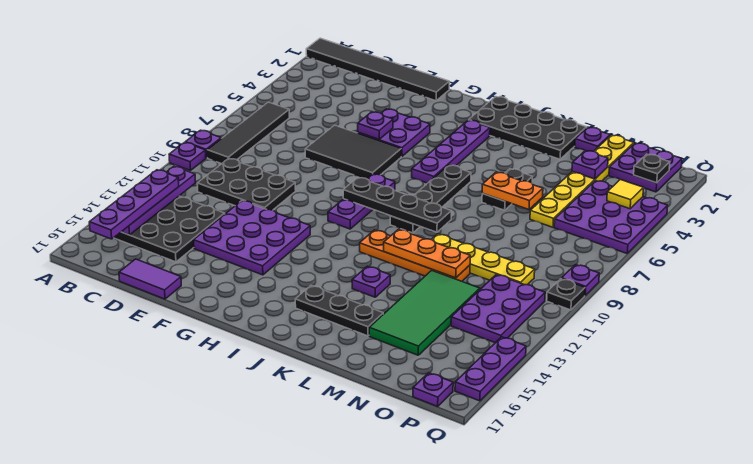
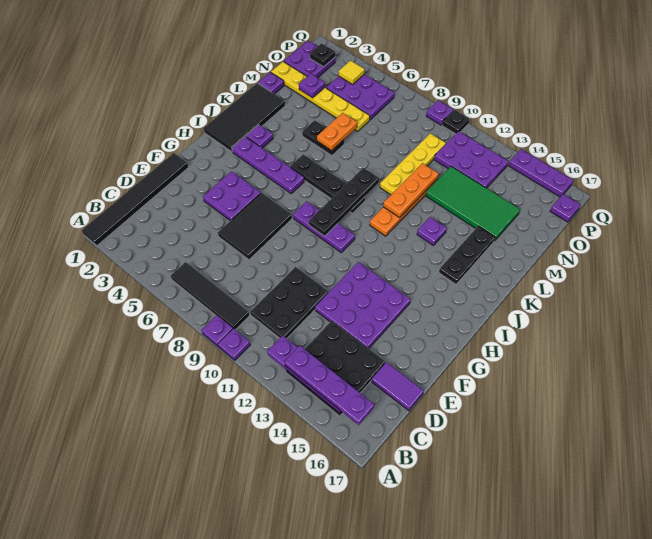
purple tile D17:E17 level 1 -> purple tile D16:D17 level 1
purple plate F5 level 2 -> purple plate J3 level 1
black plate I1:L2 level 1 -> black tile I1:L2 level 1
purple plate O4:Q6 level 1 -> purple plate O4:P6 level 1

